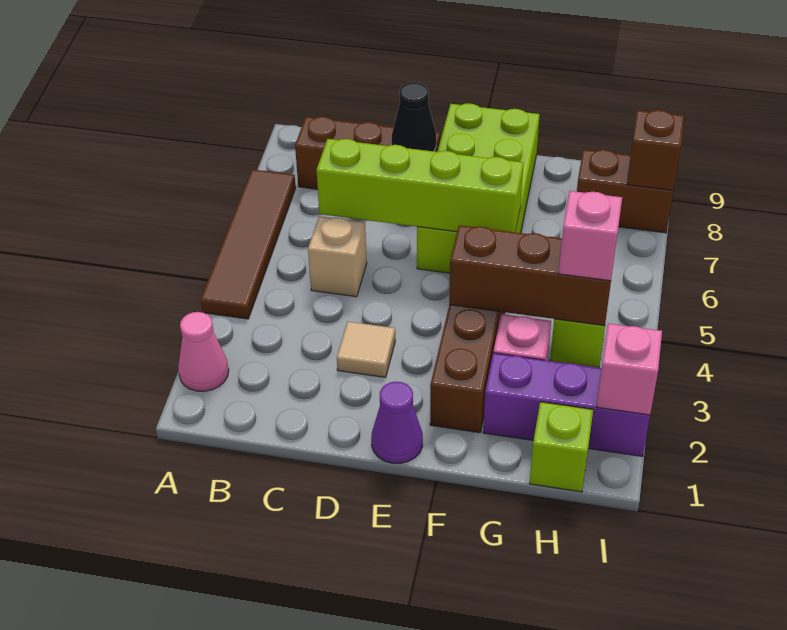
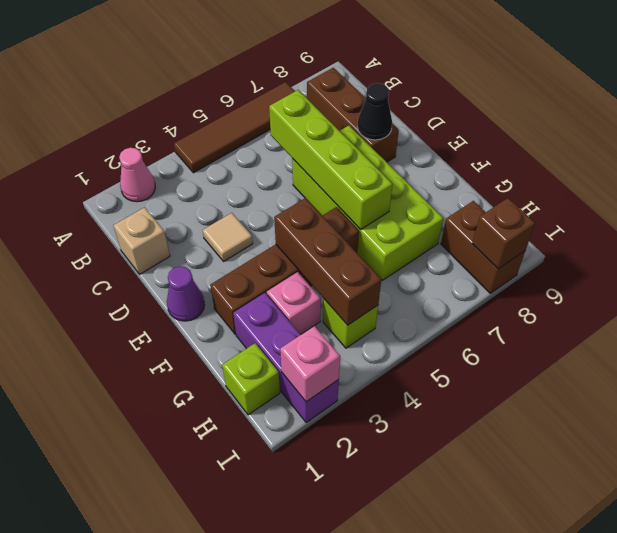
tan brick C5 level 1 -> tan brick C1 level 1
lime brick E6:F9 level 1 -> lime brick D6:G7 level 1
pink brick H4 level 3 -> none

